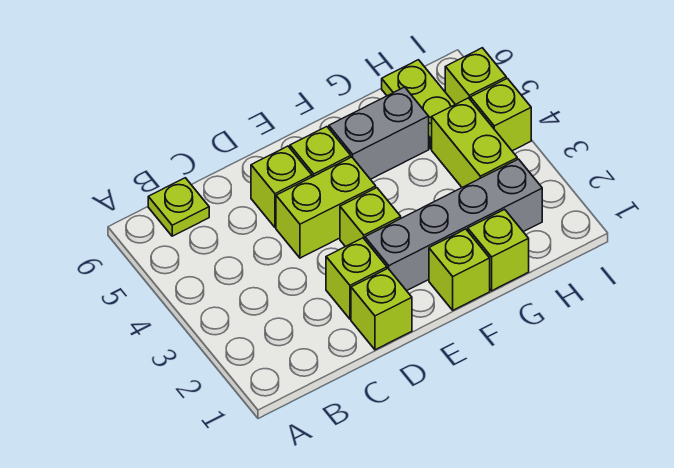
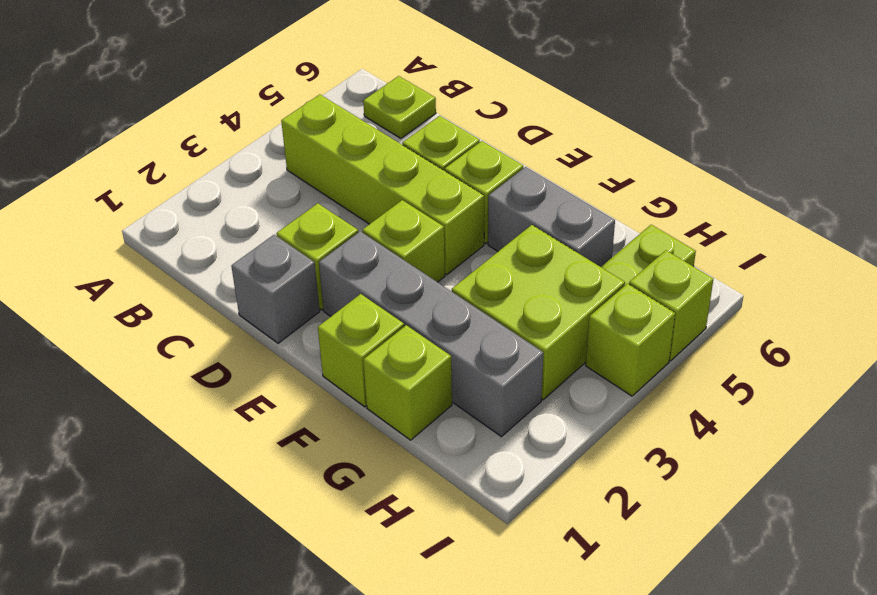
lime brick D1 level 1 -> grey brick D1 level 1
lime brick D4:E4 level 1 -> lime brick B4:E4 level 1
lime brick H3:H4 level 1 -> lime brick G3:H4 level 1

